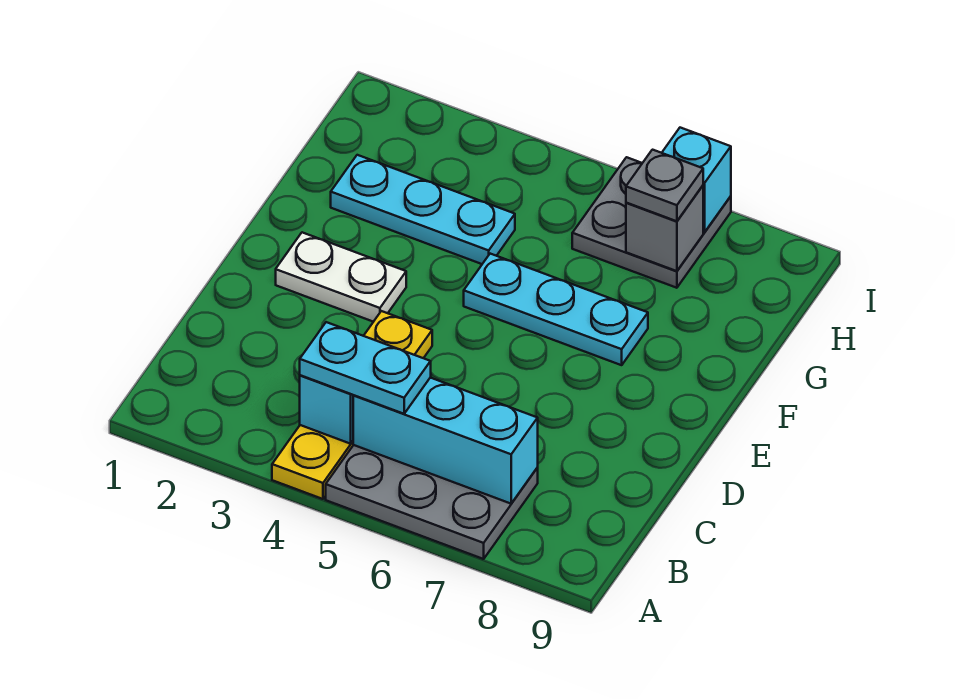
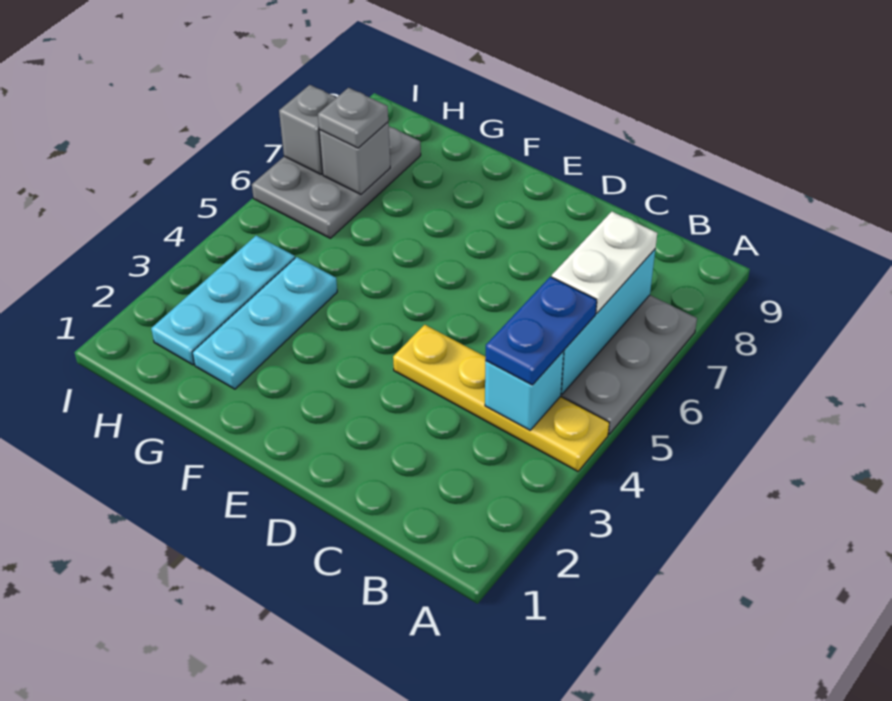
cyan plate B4:B5 level 3 -> blue plate B4:B5 level 3
white plate E2:E3 level 1 -> white plate B6:B7 level 3
cyan plate F5:F7 level 1 -> cyan plate H2:H4 level 1
grey plate H6:I7 level 1 -> grey plate H6:I8 level 1
cyan brick I7 level 2 -> grey brick I7 level 2

